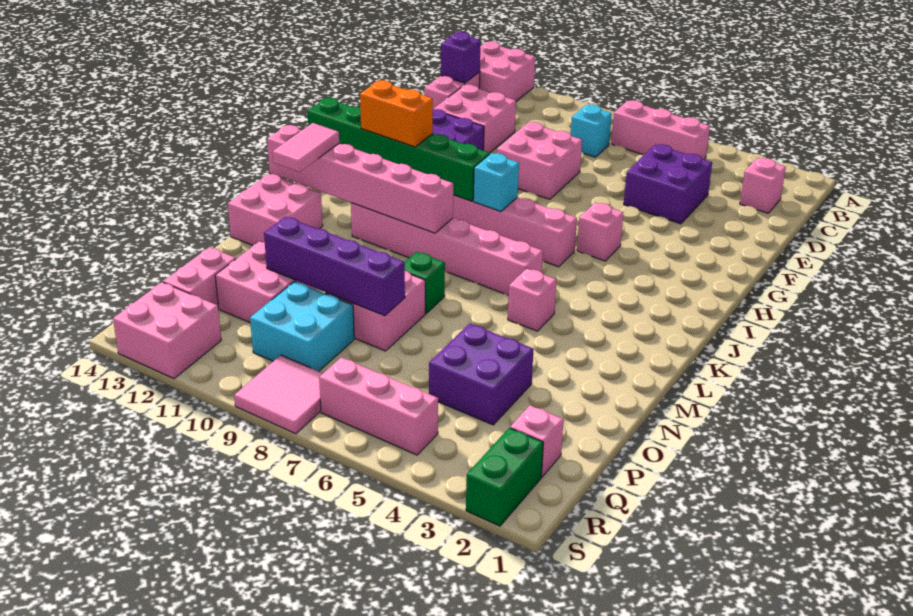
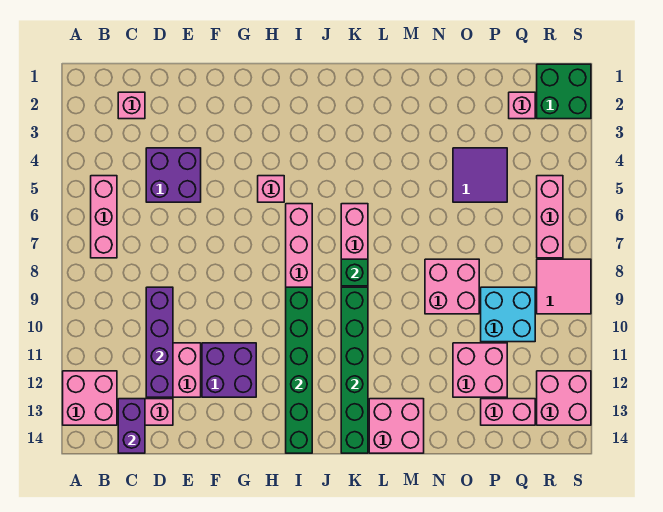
cyan brick C8 level 1 -> none
purple brick C13 level 2 -> purple brick C13:C14 level 2
pink brick E8:F9 level 1 -> none
cyan brick I8 level 2 -> none
orange brick I11:I12 level 3 -> none
pink brick K9:K14 level 2 -> green brick K9:K14 level 2
pink tile K13:L13 level 3 -> none
pink brick L5 level 1 -> none
green brick M8 level 1 -> green brick K8 level 2
purple brick O4:P5 level 1 -> purple tile O4:P5 level 1
purple brick O8:O11 level 2 -> purple brick D9:D12 level 2
green brick R2:S2 level 1 -> green brick R1:S2 level 1

